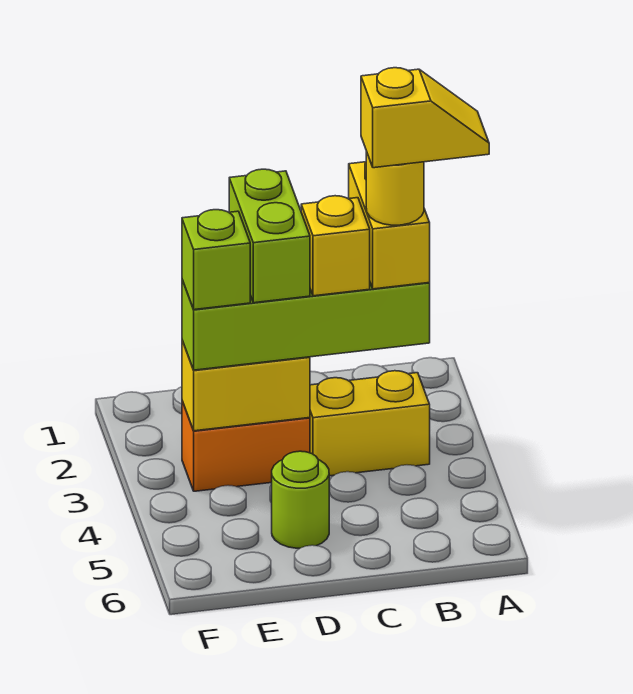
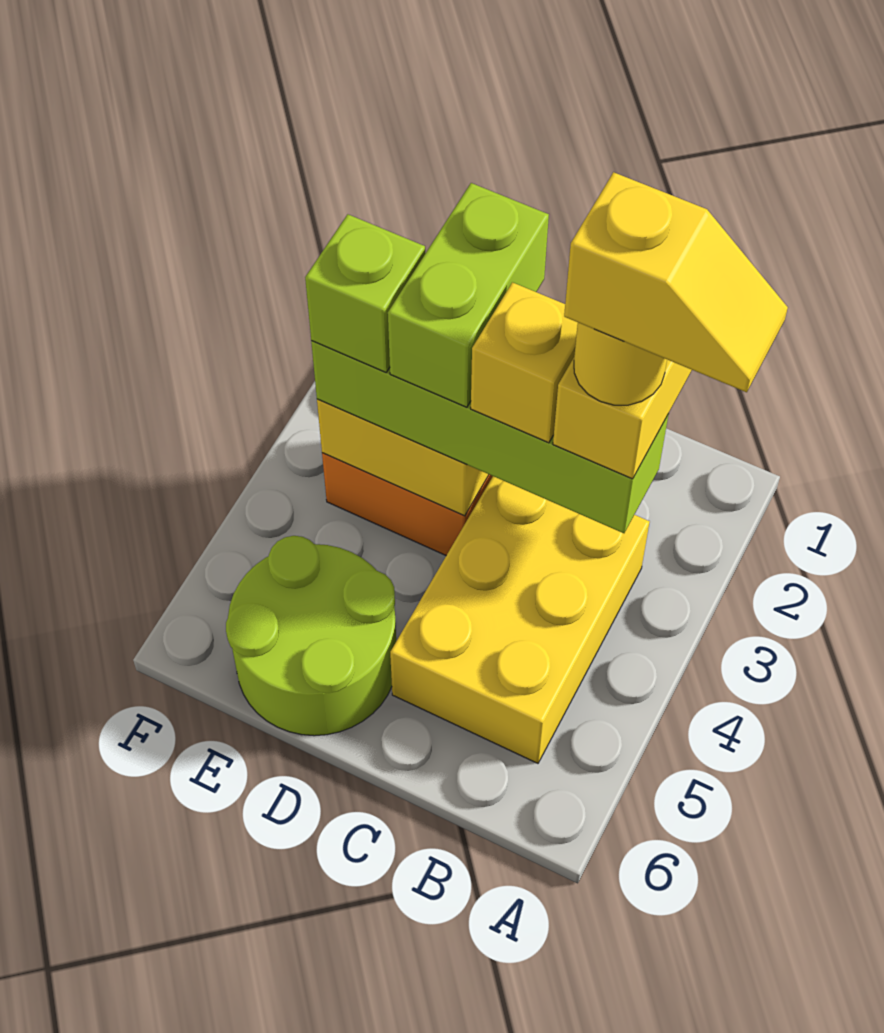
yellow brick B3:C3 level 1 -> yellow brick B3:C5 level 1
lime round brick D5 level 1 -> lime round brick D5:E6 level 1

